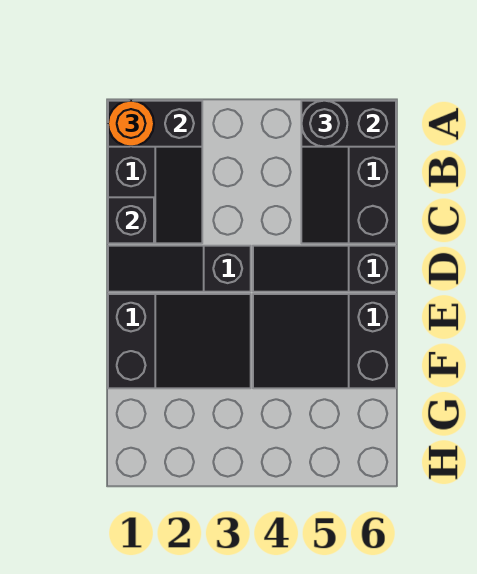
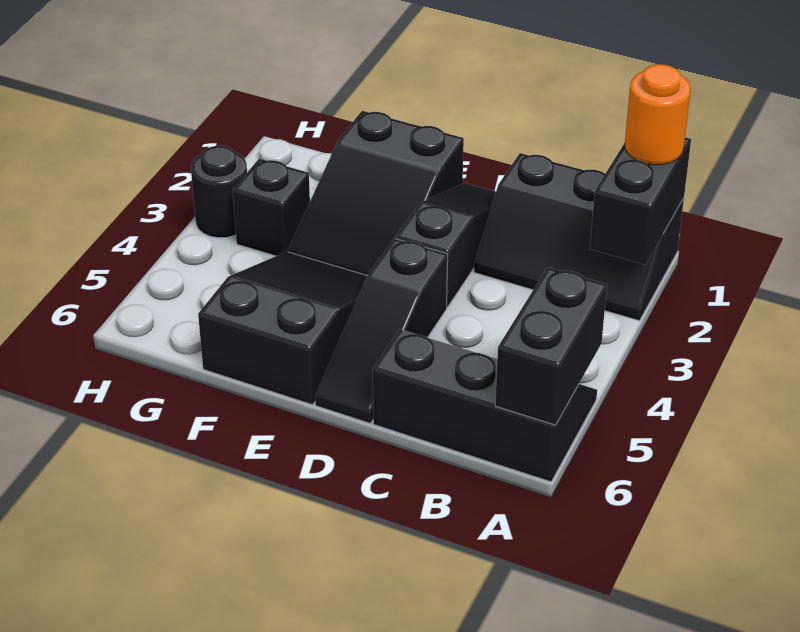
black round brick A5 level 3 -> black round brick H3 level 1
black brick C1 level 2 -> black brick G3 level 1
black slope D4:D6 level 1 top 6 -> black slope D4:D6 level 1 top 4

